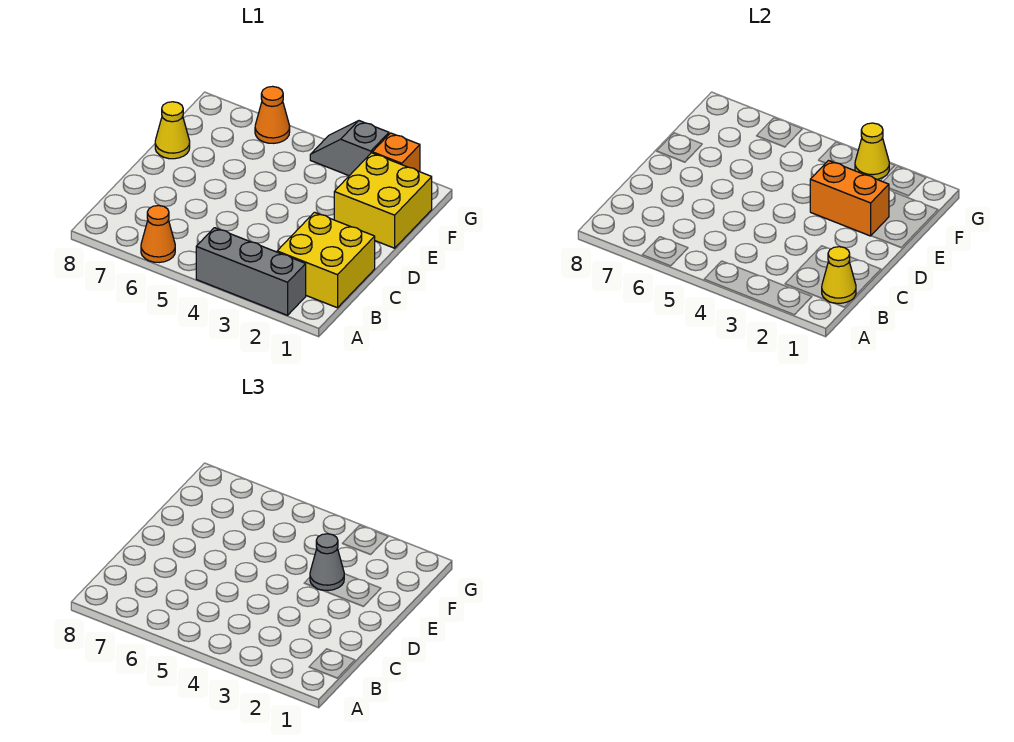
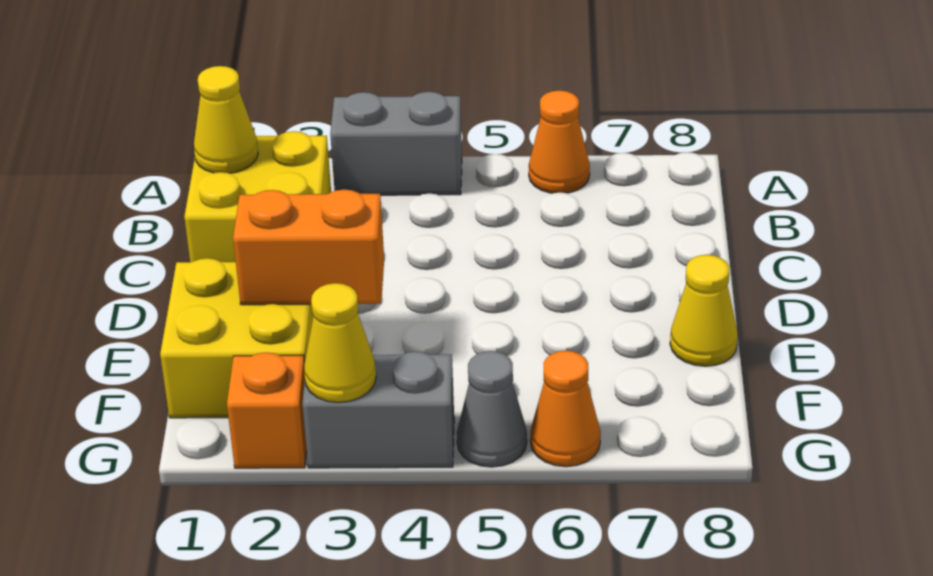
grey brick A2:A4 level 1 -> grey brick A3:A4 level 1
grey cone E3 level 3 -> grey cone G5 level 1
grey slope G3:G4 level 1 top 3 -> grey brick G3:G4 level 1

